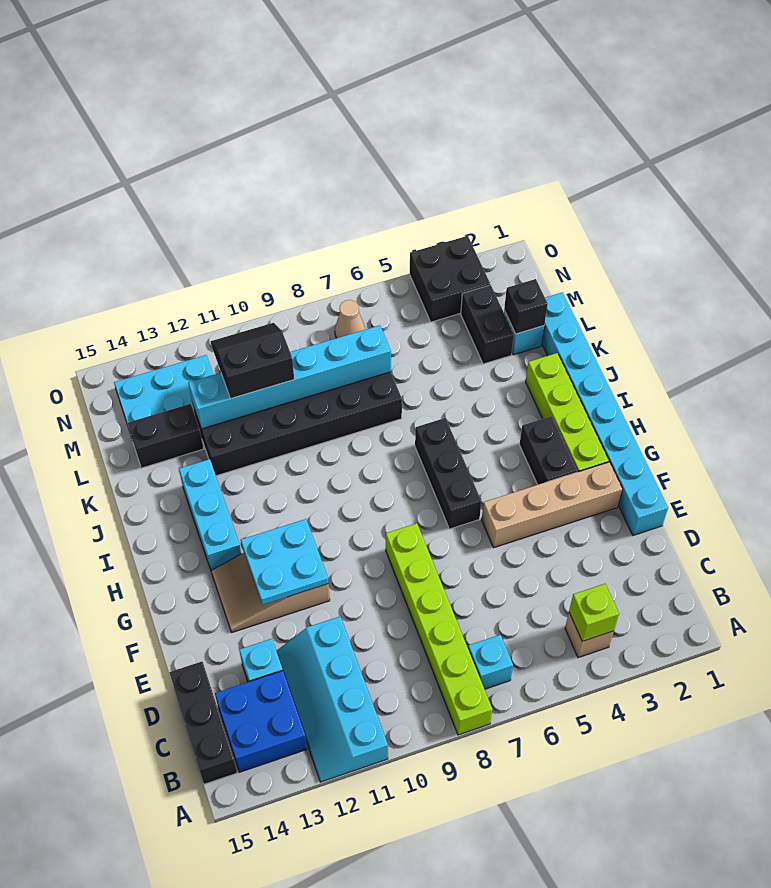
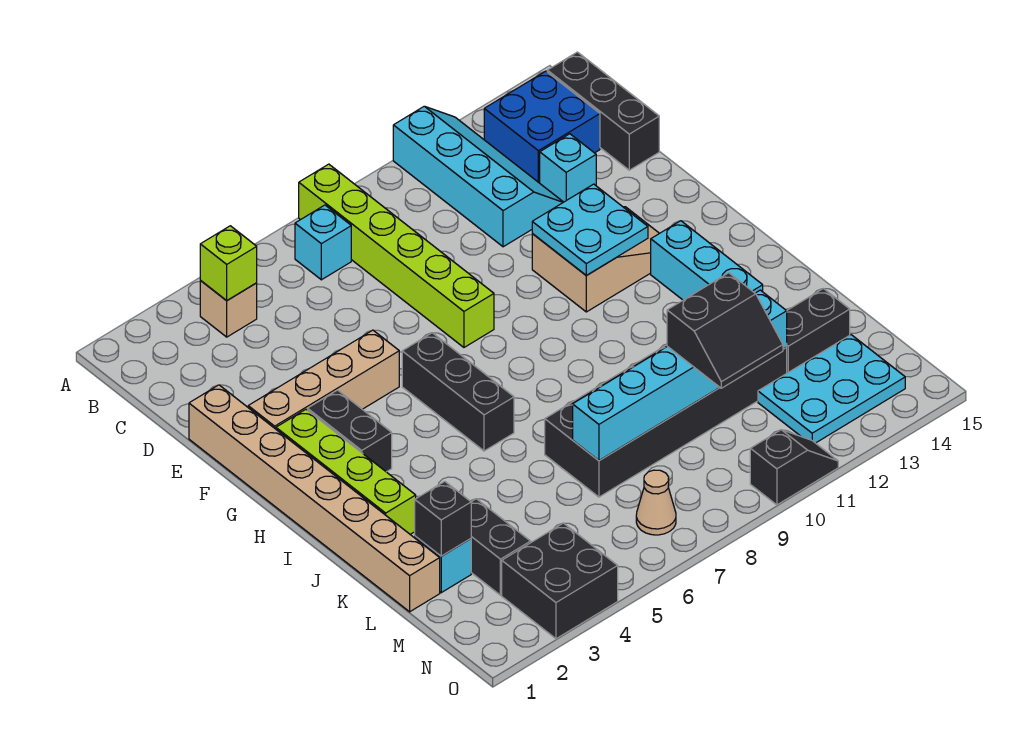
cyan brick E1:L1 level 1 -> tan brick E1:L1 level 1
none -> black slope O10:O11 level 1 top 10

